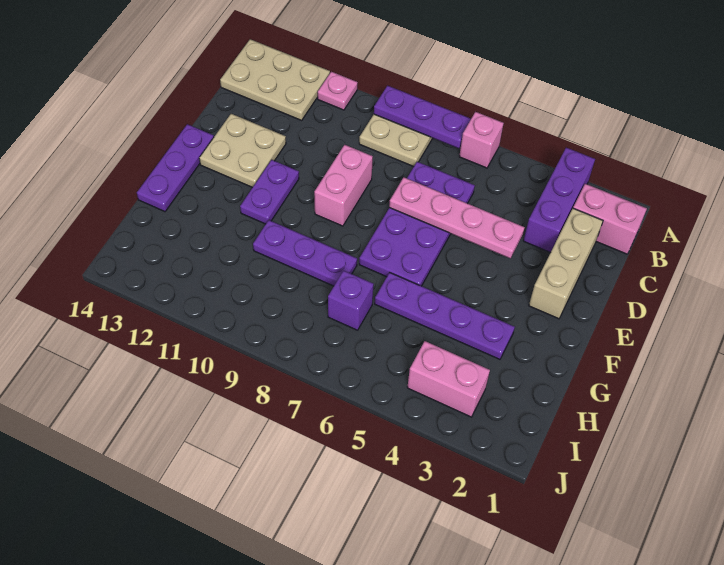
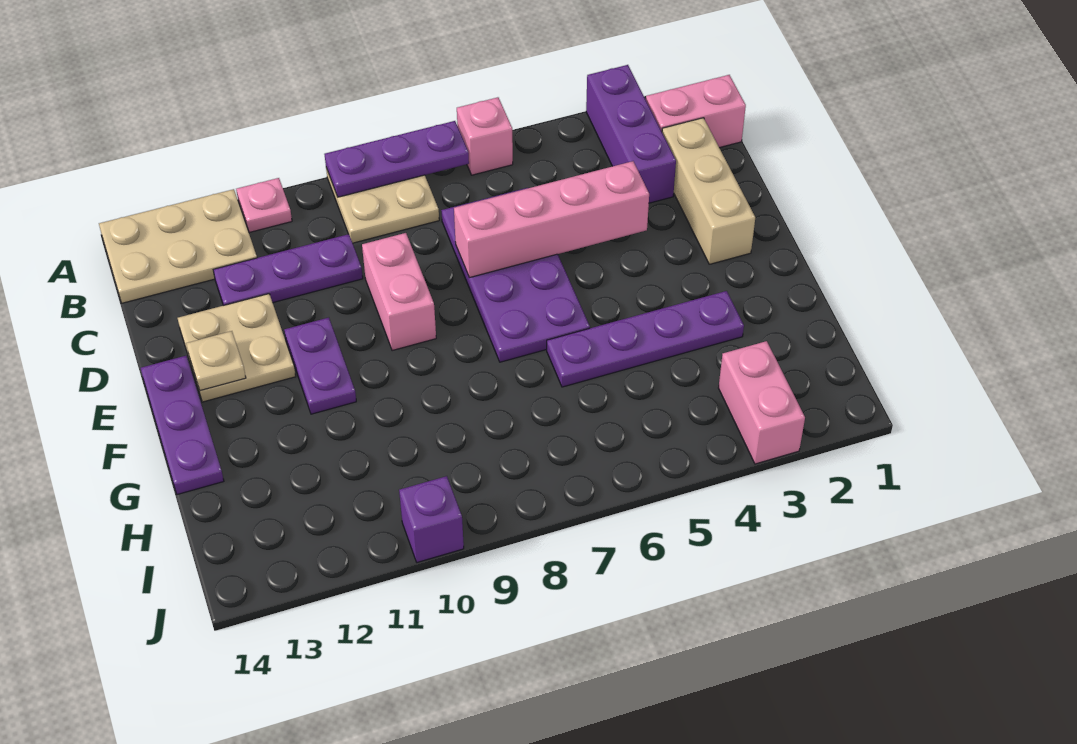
pink plate D4:D7 level 2 -> pink brick D4:D7 level 2
none -> tan plate E13 level 2
purple plate G8:G10 level 1 -> purple plate C10:C12 level 1
purple brick H7 level 1 -> purple brick J10 level 1
pink brick I3:I4 level 1 -> pink brick I3:J3 level 1

